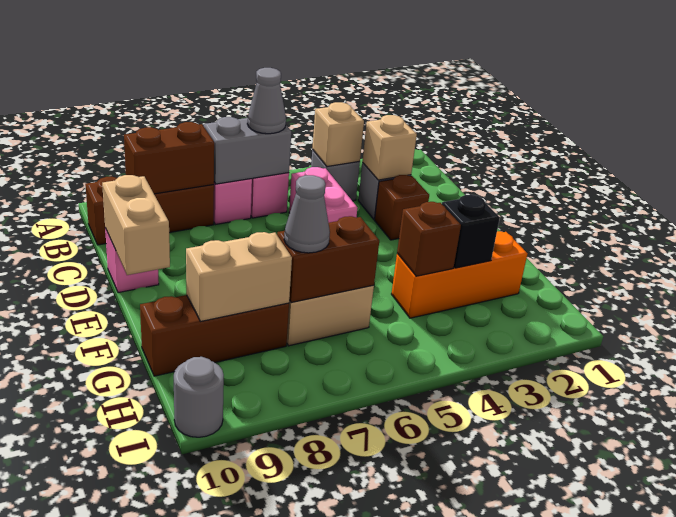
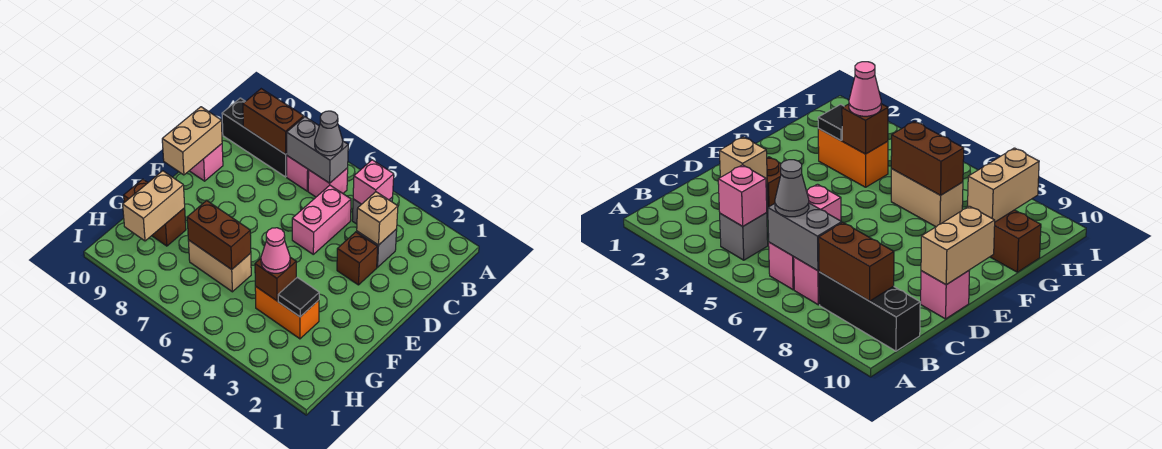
tan brick B4 level 2 -> pink brick B4 level 2
brown brick B8:B10 level 1 -> black brick B8:B10 level 1
orange brick G2:G4 level 1 -> orange brick G3:G4 level 1
black brick G3 level 2 -> black tile G3 level 2
none -> pink cone G4 level 3
grey cone G7 level 3 -> none
brown brick G8:G10 level 1 -> brown brick G9:G10 level 1
tan brick G8:G9 level 2 -> tan brick G9:H9 level 2
grey round brick I10 level 1 -> none

